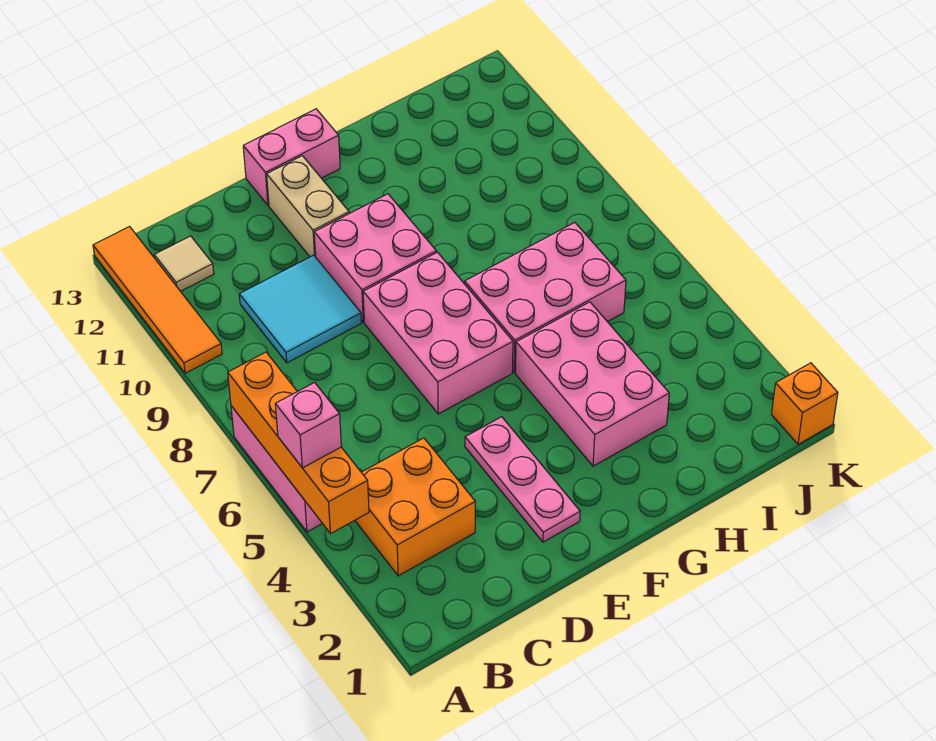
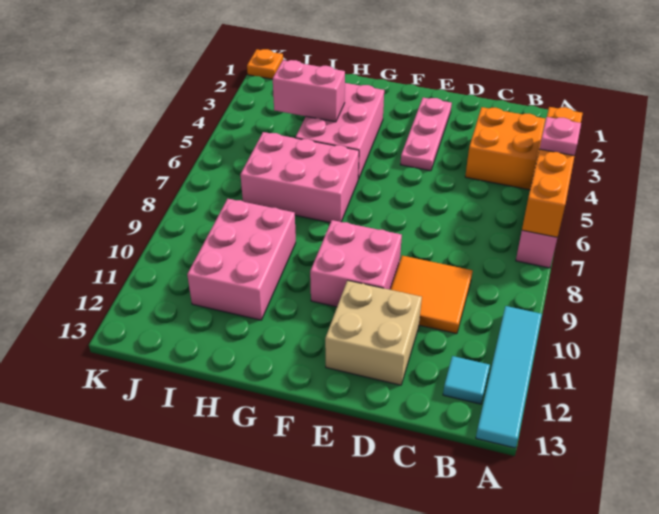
pink brick A5 level 3 -> pink plate A5 level 3
orange tile A10:A13 level 1 -> cyan tile A10:A13 level 1
tan tile B12 level 1 -> cyan tile B12 level 1
cyan tile C9:D10 level 1 -> orange tile C9:D10 level 1
pink brick E6:F8 level 1 -> pink brick H9:I11 level 1
tan brick E11:E12 level 1 -> tan brick D11:E12 level 1
pink brick E13:F13 level 1 -> pink brick H4:I4 level 2
orange brick K1 level 1 -> orange plate K1 level 1

